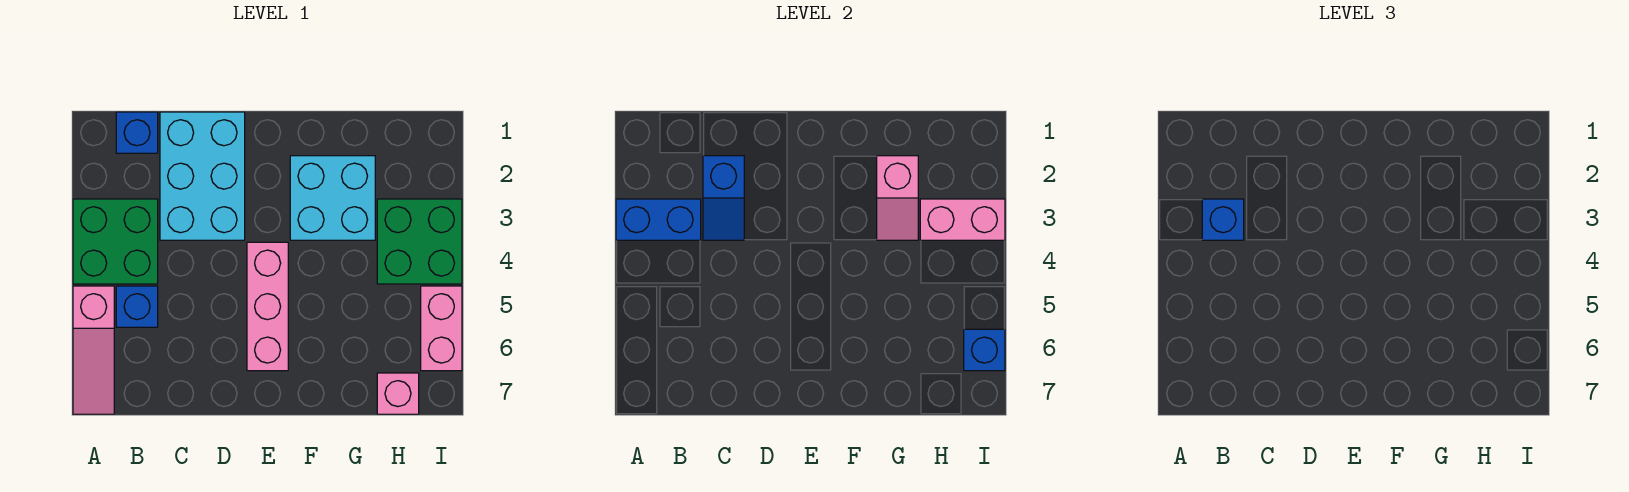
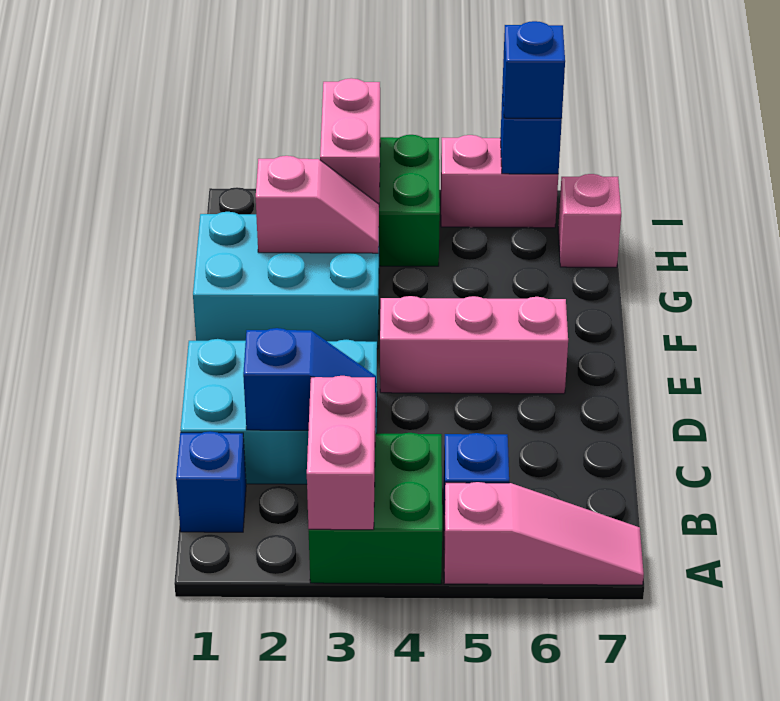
blue brick A3:B3 level 2 -> pink brick A3:B3 level 2
blue brick B3 level 3 -> blue brick I6 level 3
cyan brick F2:G3 level 1 -> cyan brick F1:G3 level 1

